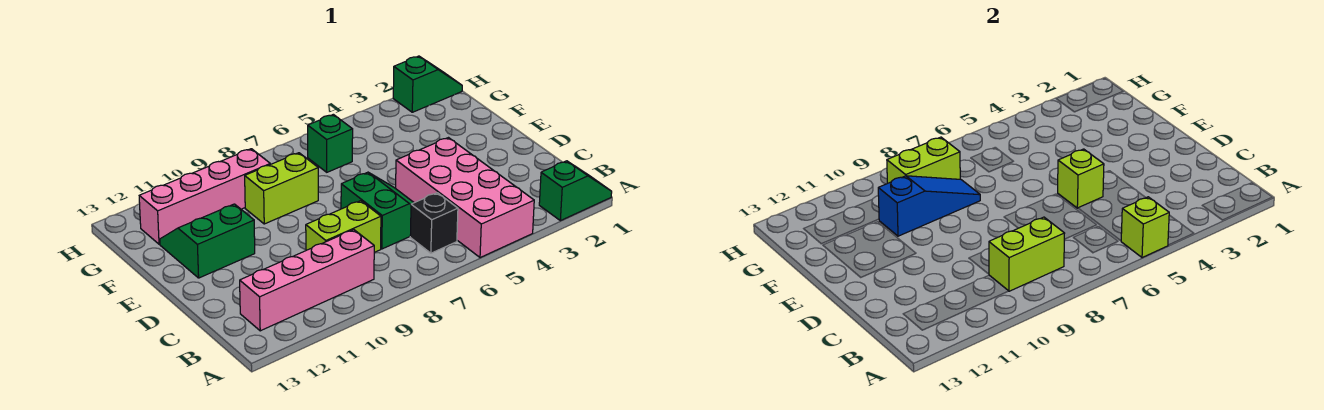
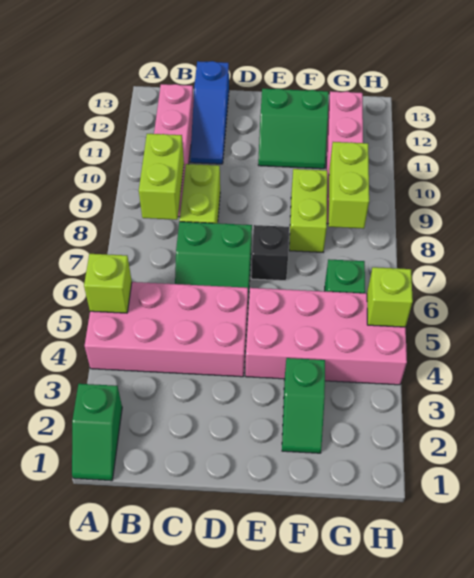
black brick B6 level 1 -> black brick E7 level 1
lime brick D5 level 2 -> lime brick H5 level 2
none -> pink brick E4:H5 level 1
green slope E11:F12 level 1 top E -> green slope E11:F12 level 1 top 12
blue slope F8:F10 level 2 top 10 -> blue slope C11:C13 level 1 top 13
green slope H1:H2 level 1 top 2 -> green slope F2:F3 level 1 top 3

